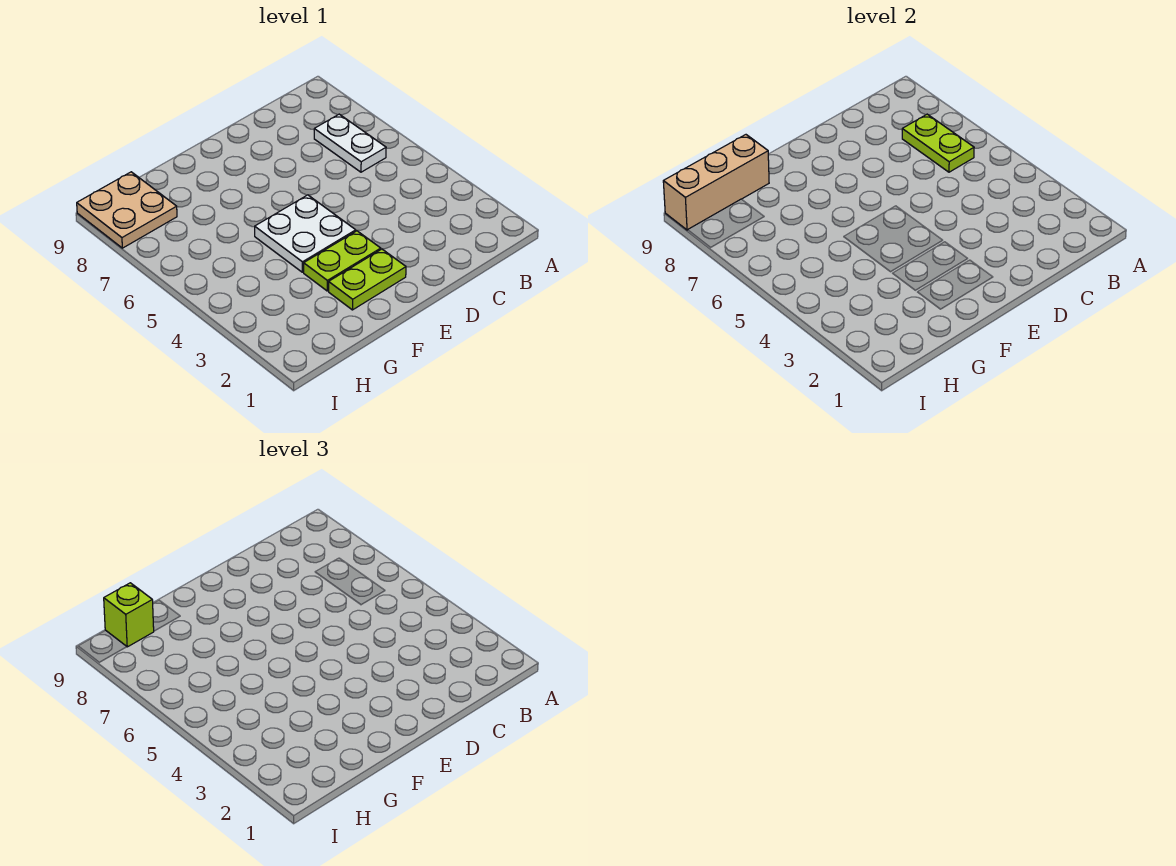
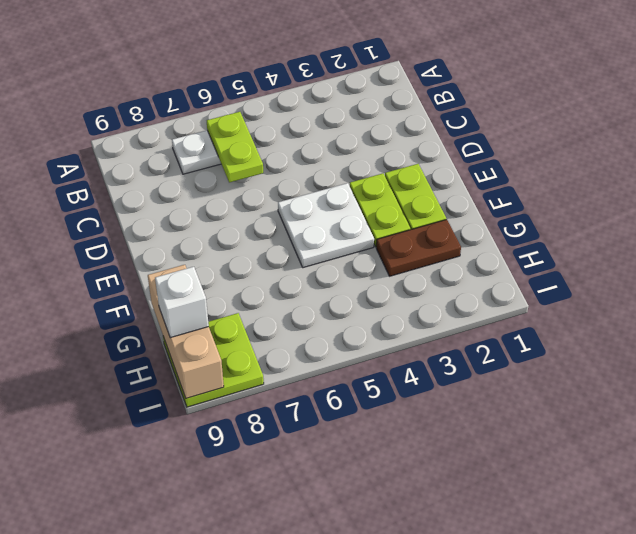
lime plate B6:B7 level 2 -> lime plate B6:C6 level 2
none -> brown plate G2:G3 level 1
tan plate H8:I9 level 1 -> lime plate H8:I9 level 1
lime brick H9 level 3 -> white brick H9 level 3

